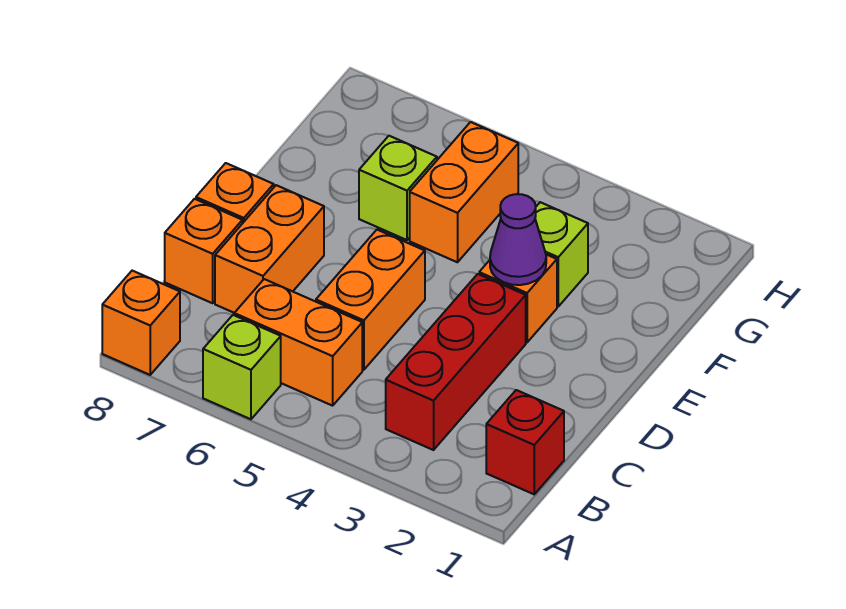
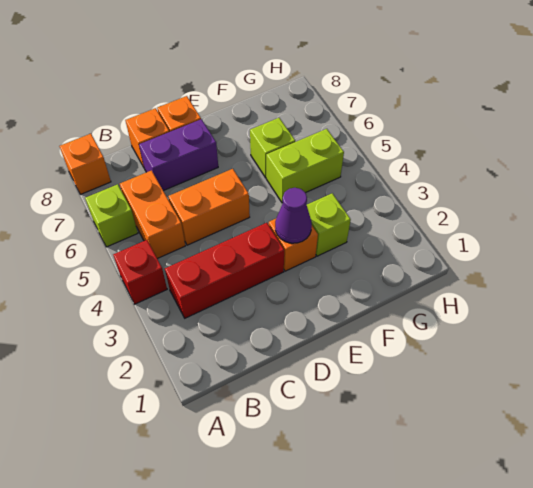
red brick B1 level 1 -> red brick A4 level 1
orange brick C7:D7 level 1 -> purple brick C7:D7 level 1
orange brick F5:G5 level 1 -> lime brick F5:G5 level 1

